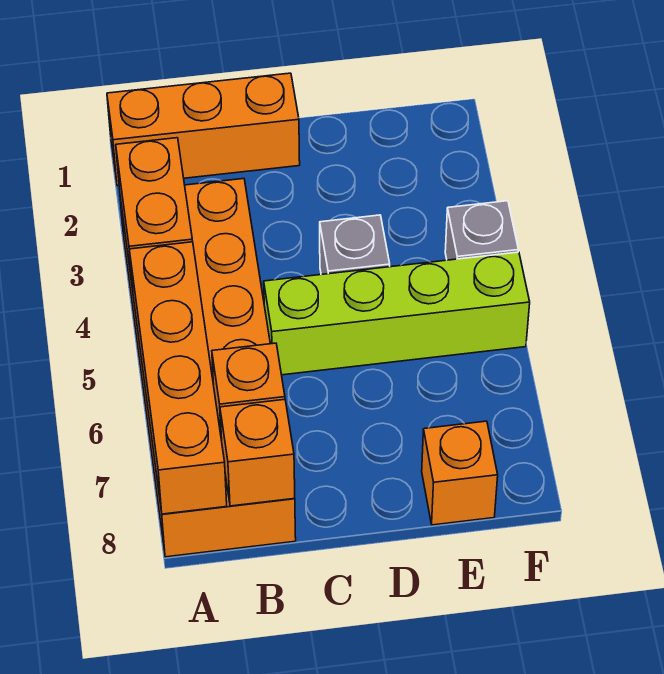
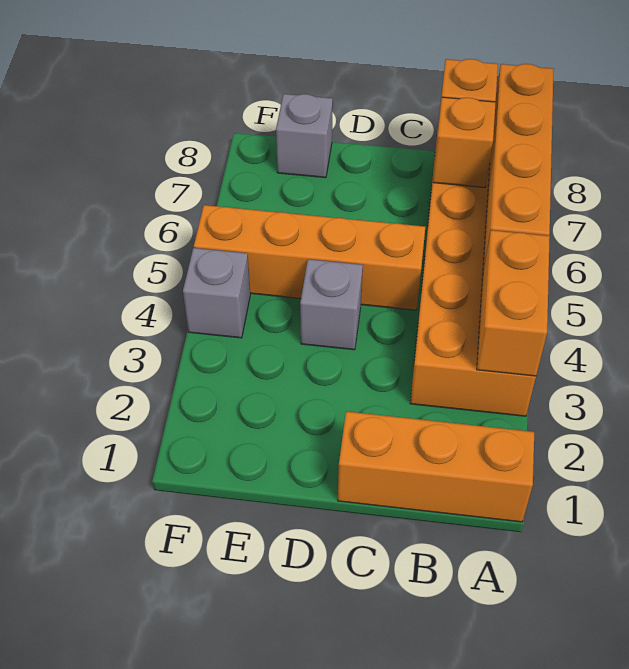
lime brick C5:F5 level 1 -> orange brick C5:F5 level 1
orange brick E8 level 1 -> grey brick E8 level 1

